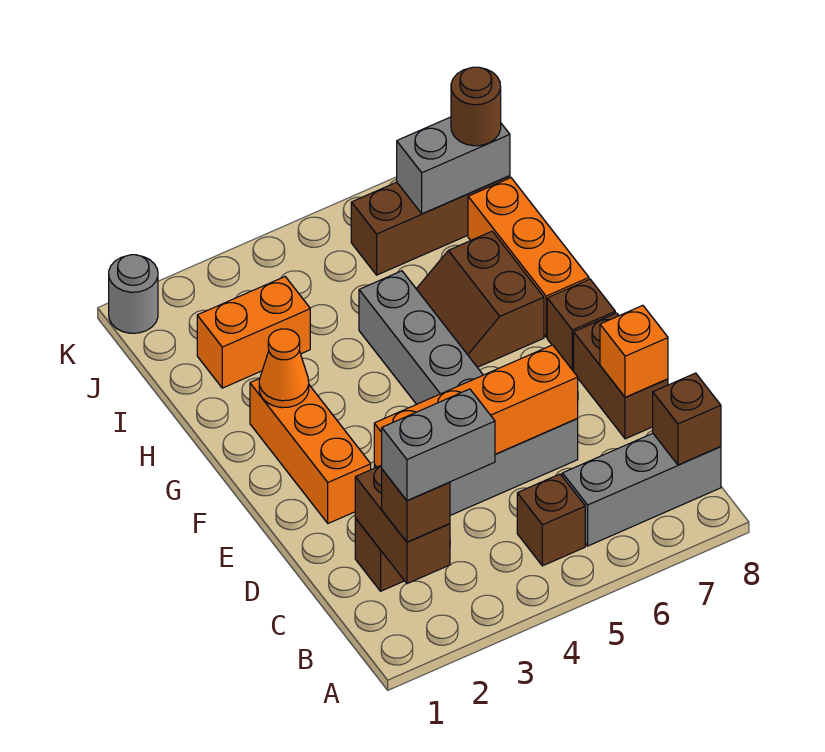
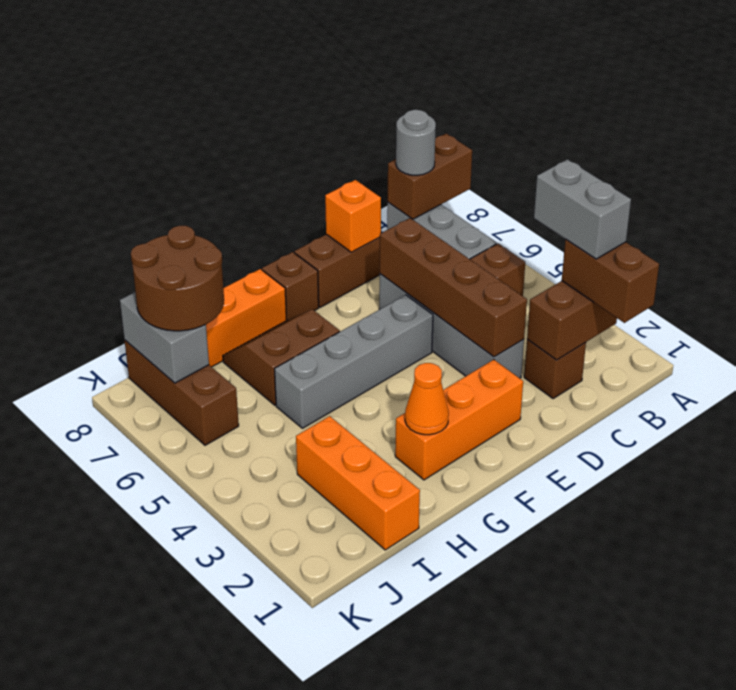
brown brick B2 level 3 -> brown brick B1:B2 level 3
brown brick B8 level 2 -> brown brick A8:B8 level 2
orange brick D3:D6 level 2 -> brown brick D3:D6 level 2
brown slope G6:H7 level 1 top 7 -> brown slope G6:H7 level 1 top 6
orange brick I2:I3 level 1 -> orange brick I1:I3 level 1
brown round brick J8 level 3 -> brown round brick I7:J8 level 3
grey round brick K1 level 1 -> grey round brick B8 level 3

